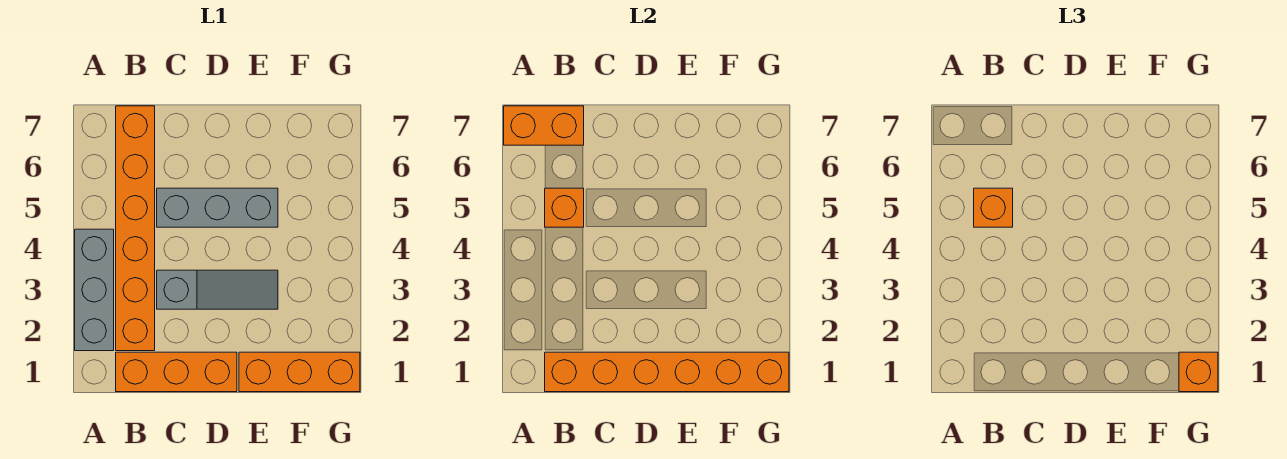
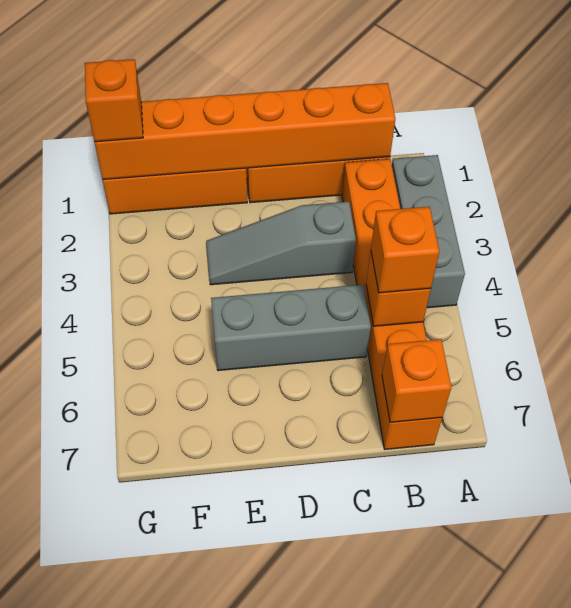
orange brick A7:B7 level 2 -> orange brick B7 level 2

